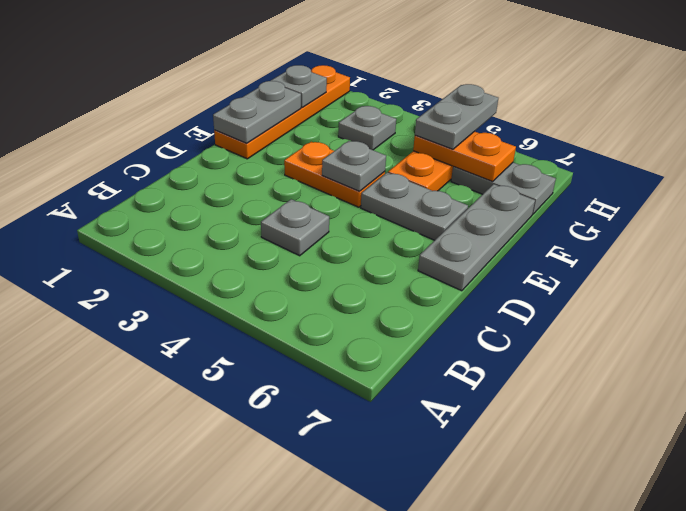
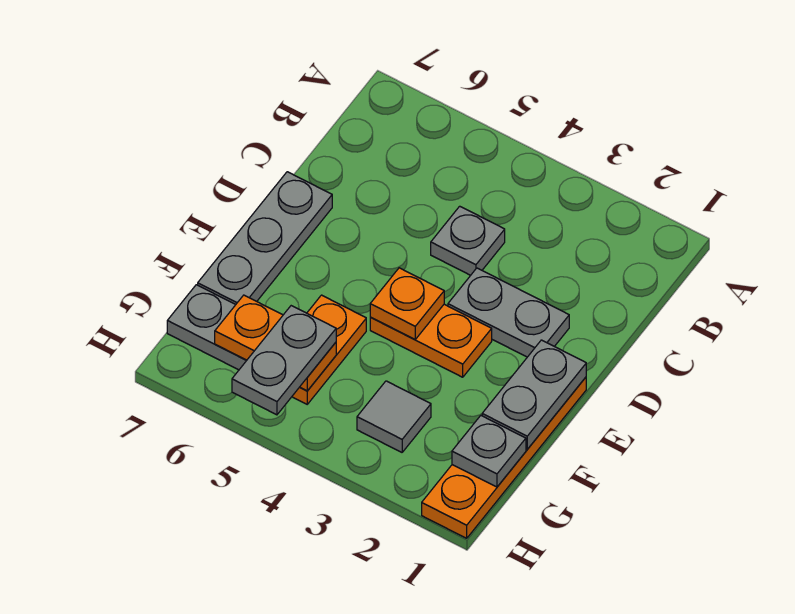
grey plate E4 level 2 -> orange plate E4 level 2
grey plate E5:E6 level 1 -> grey plate D2:D3 level 1
grey plate G3 level 1 -> grey tile G3 level 1

